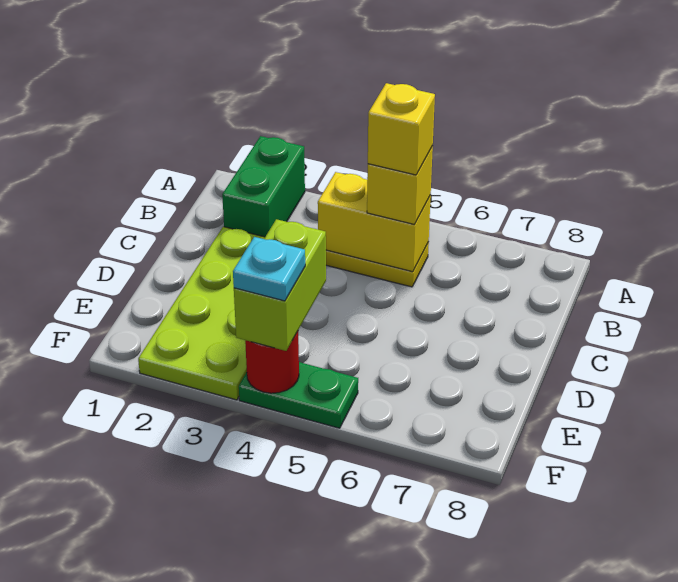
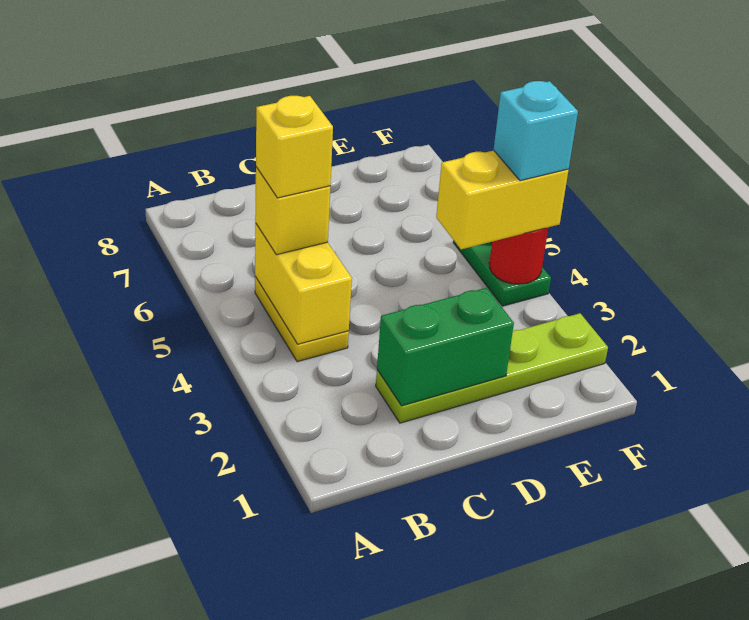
green brick A2:B2 level 1 -> green brick C2:D2 level 2
lime plate C2:F3 level 1 -> lime plate C2:F2 level 1
lime brick E4:F4 level 3 -> yellow brick E4:F4 level 3
cyan plate F4 level 4 -> cyan brick F4 level 4

